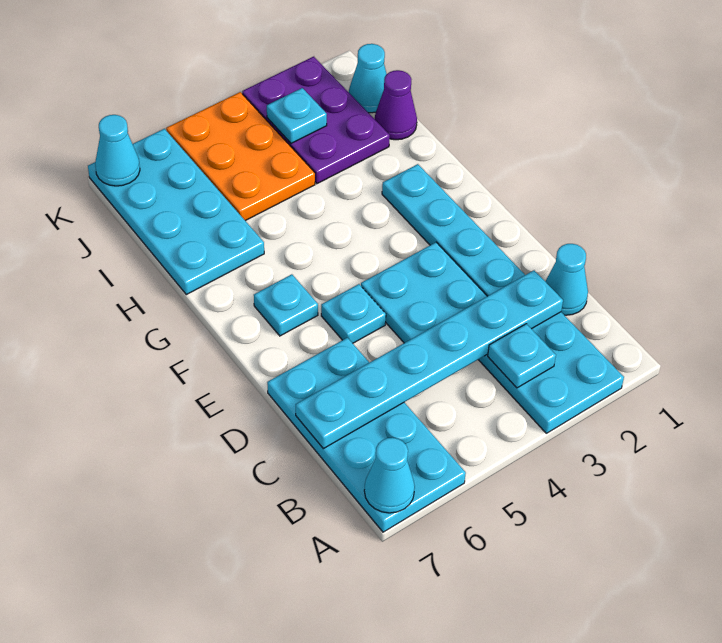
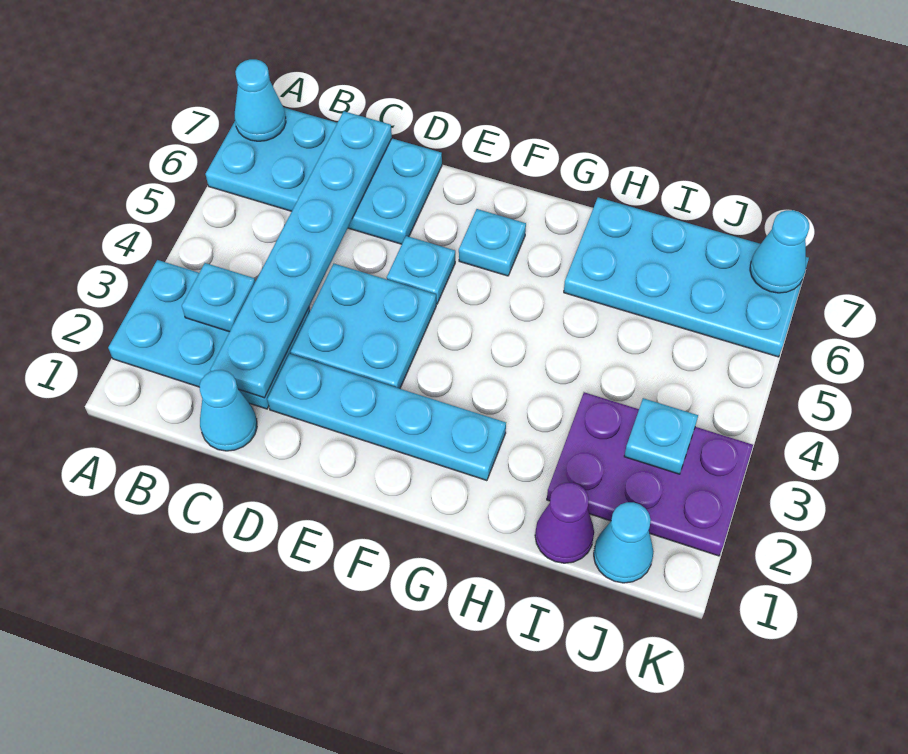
orange plate I4:K5 level 1 -> none

